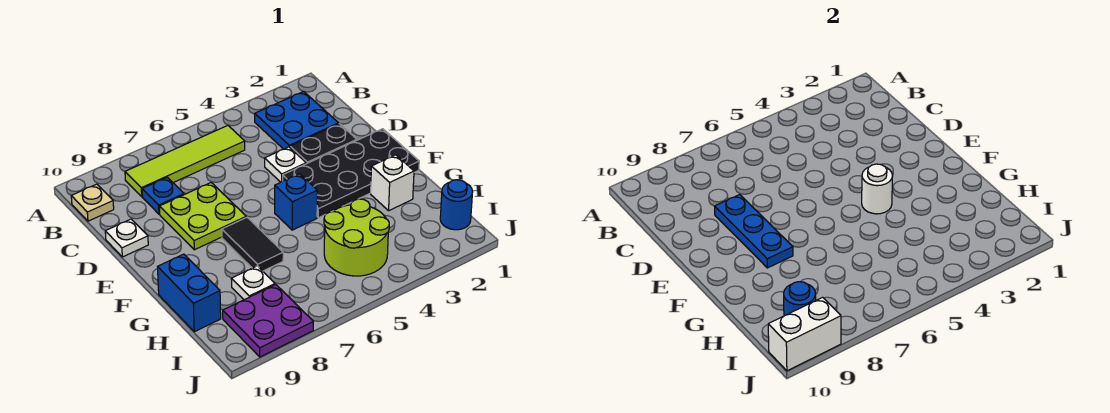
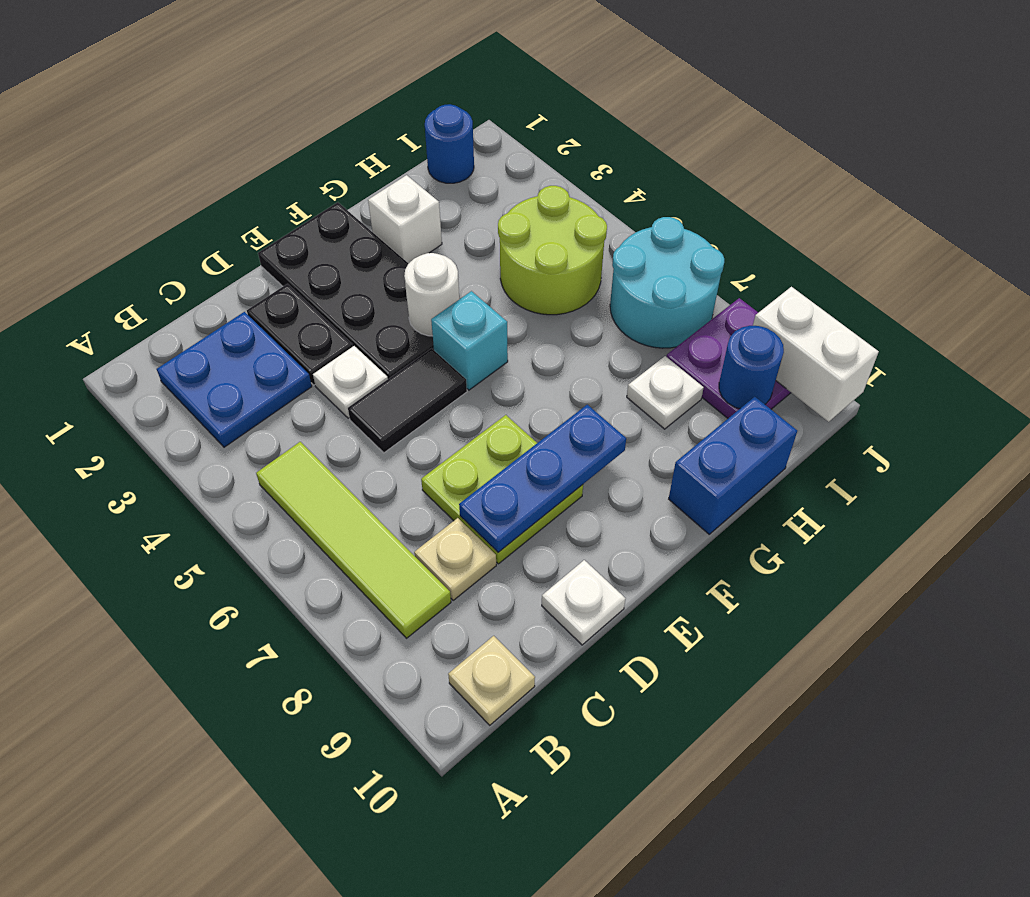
blue plate C8 level 1 -> tan plate C8 level 1
blue brick F5 level 1 -> cyan brick F5 level 1
black tile F7:G7 level 1 -> black tile D5:E5 level 1
none -> cyan round brick I6:J7 level 1

